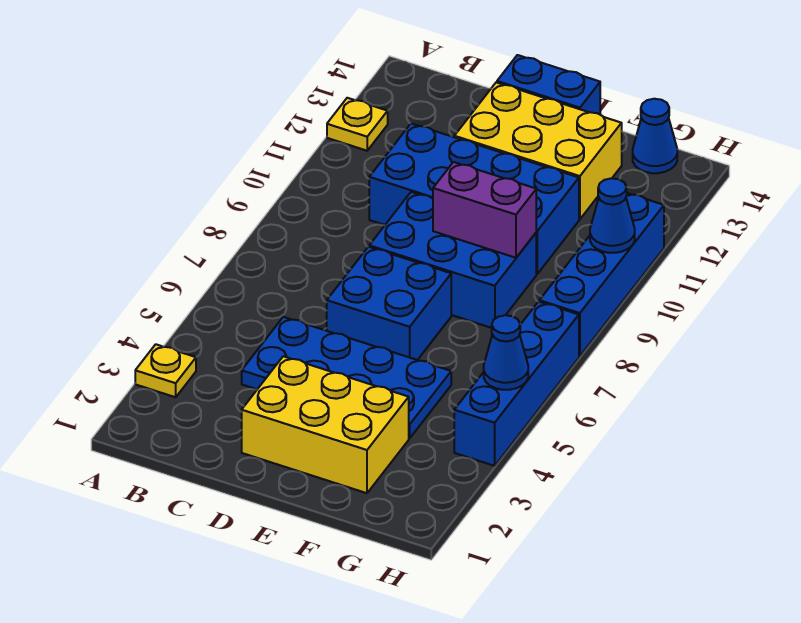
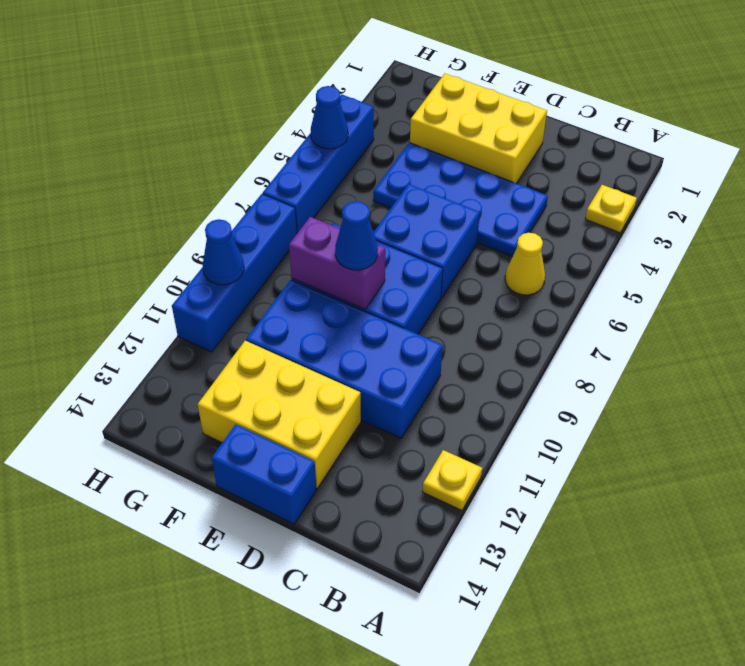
none -> yellow cone B6 level 1
blue cone G14 level 1 -> blue cone E9 level 3

